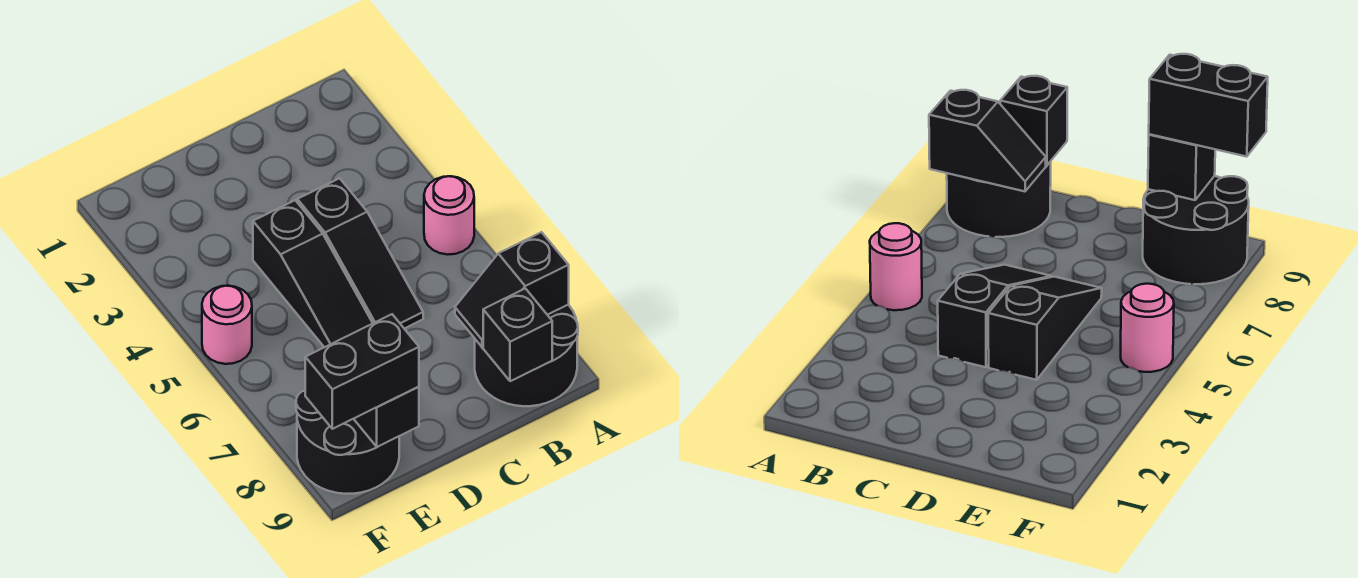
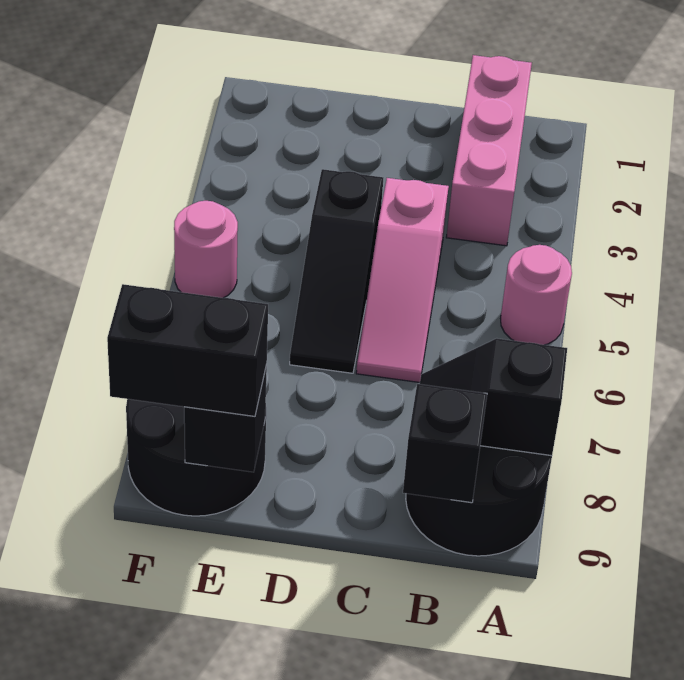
none -> pink brick B1:B3 level 1
black slope C4:C6 level 1 top 4 -> pink slope C4:C6 level 1 top 4

